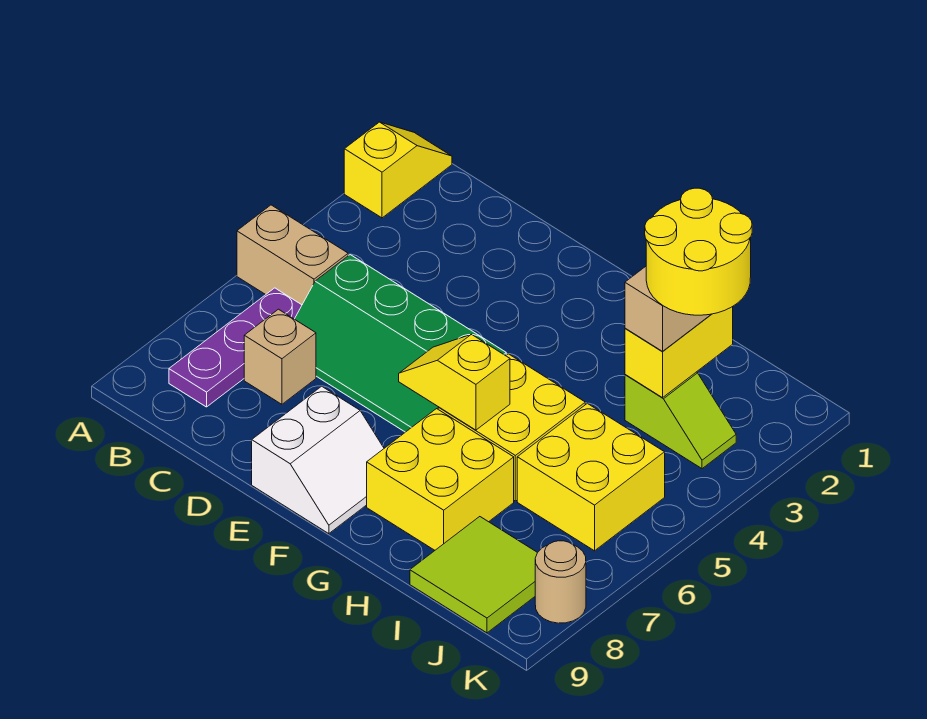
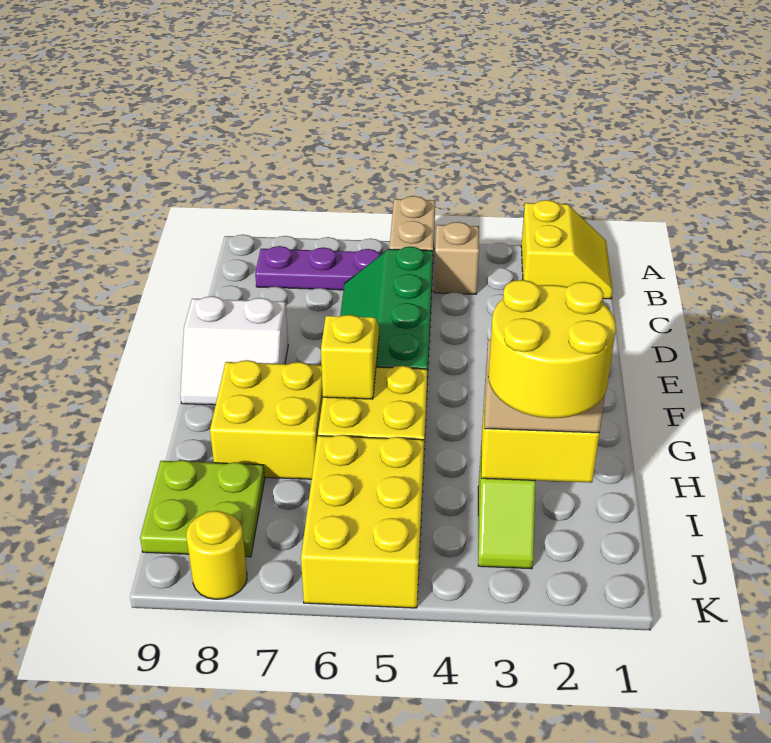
yellow slope A1:A2 level 1 top 2 -> yellow slope A1:B2 level 1 top 2
tan brick C7 level 1 -> tan brick B4 level 1
yellow brick I5:J6 level 1 -> yellow brick I5:K6 level 1
lime tile I8:J9 level 1 -> lime plate I8:J9 level 1
tan round brick K8 level 1 -> yellow round brick K8 level 1

